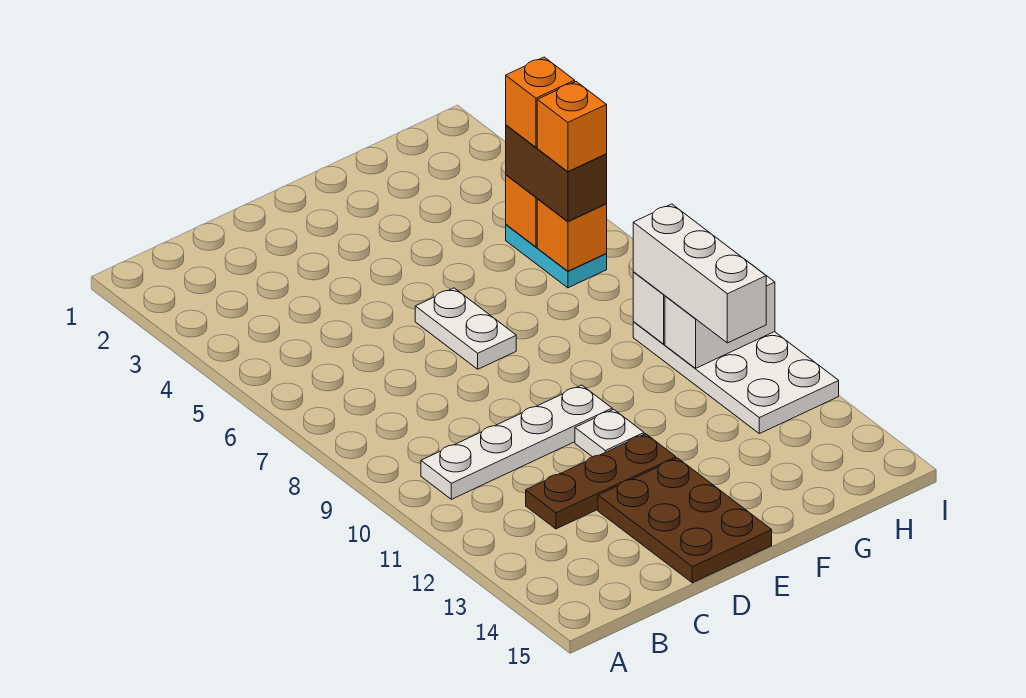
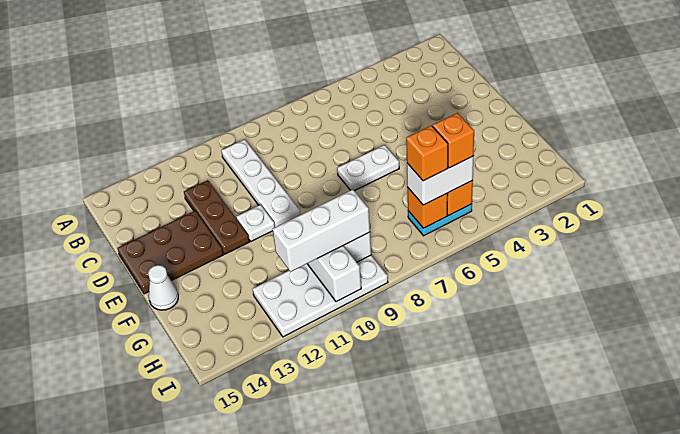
none -> white cone F15 level 1
brown brick H5:H6 level 3 -> white brick H5:H6 level 3

